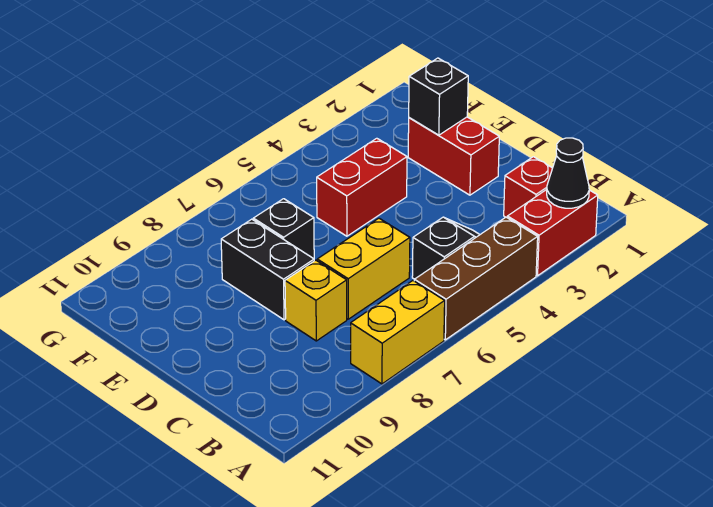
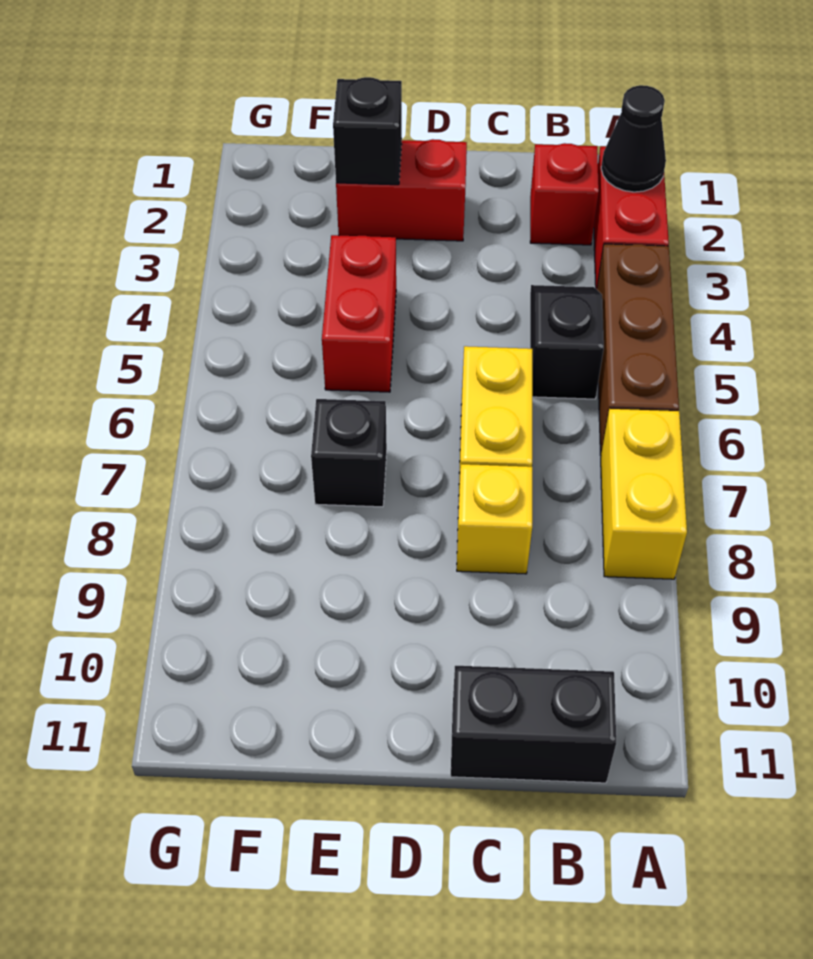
black brick D8:E8 level 1 -> black brick B11:C11 level 1

